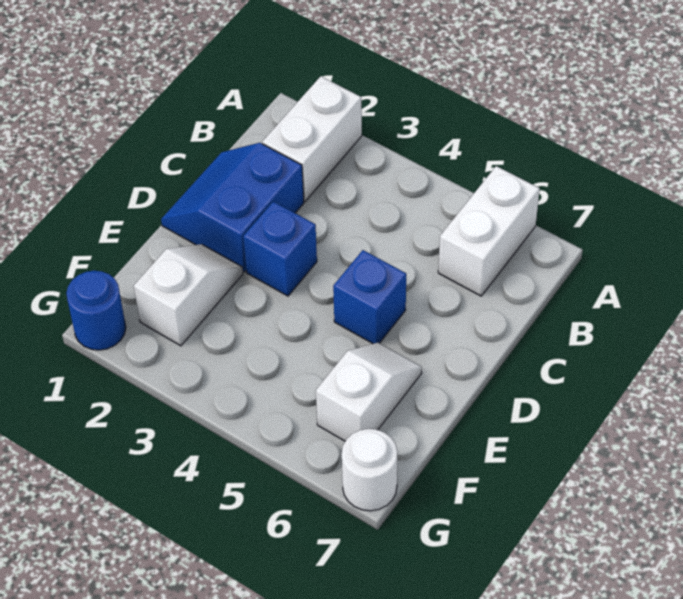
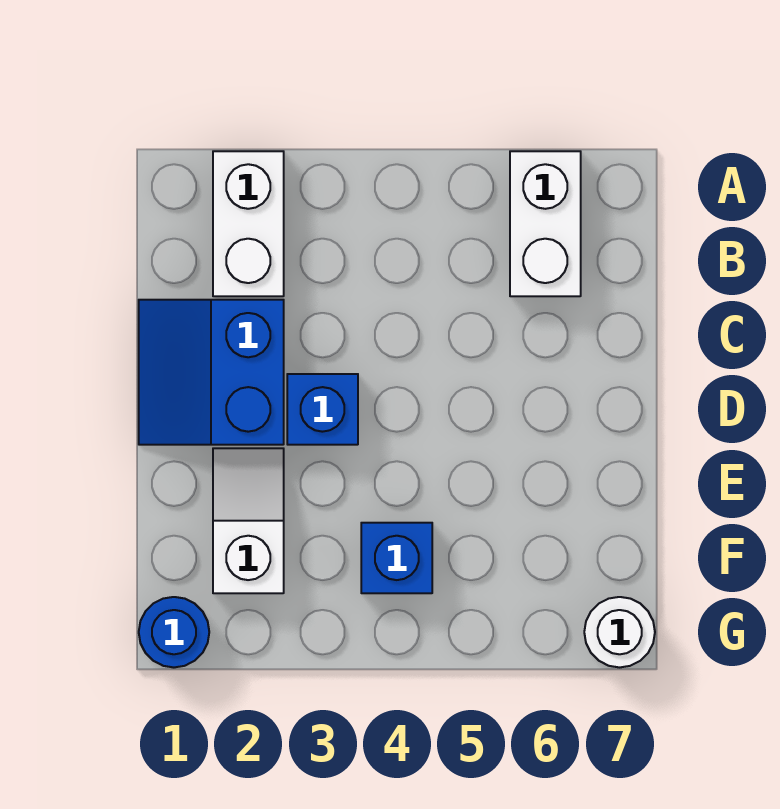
blue brick D5 level 1 -> blue brick F4 level 1
white slope E6:F6 level 1 top F -> none

